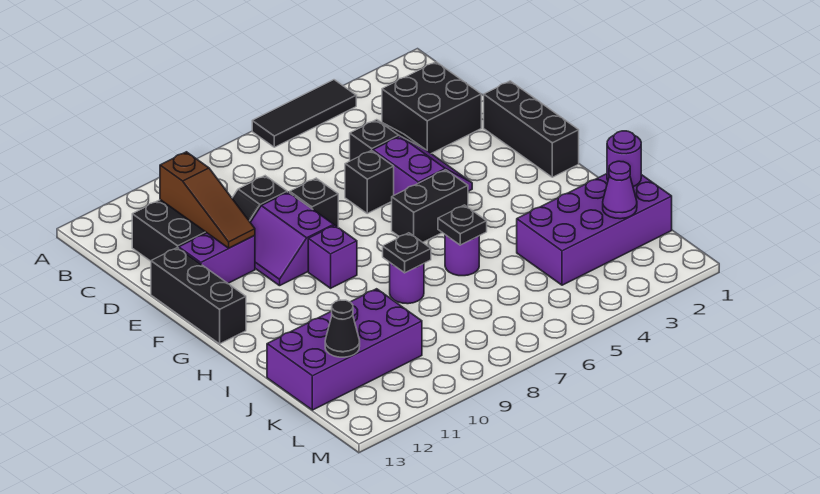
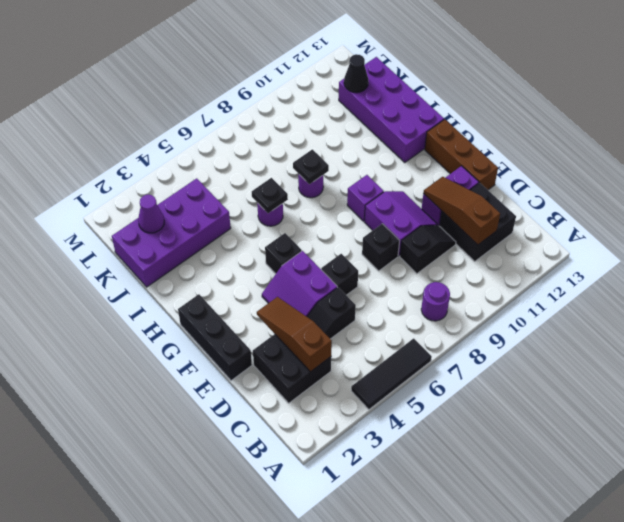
none -> brown slope C3:E3 level 2 top C
black brick E13:G13 level 1 -> brown brick E13:G13 level 1
black brick G5:G6 level 1 -> black brick G5 level 1
purple round brick J1 level 2 -> purple round brick B8 level 1
purple brick J10:K13 level 1 -> purple brick H12:K13 level 1

